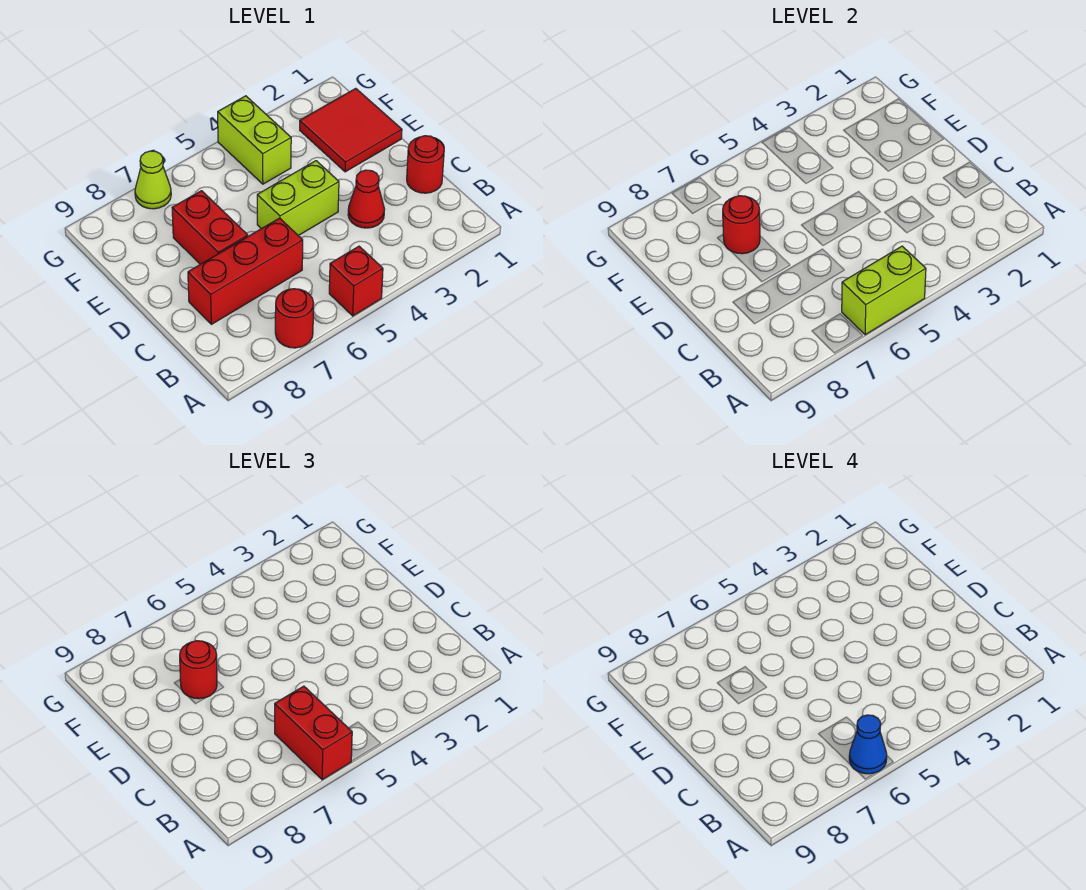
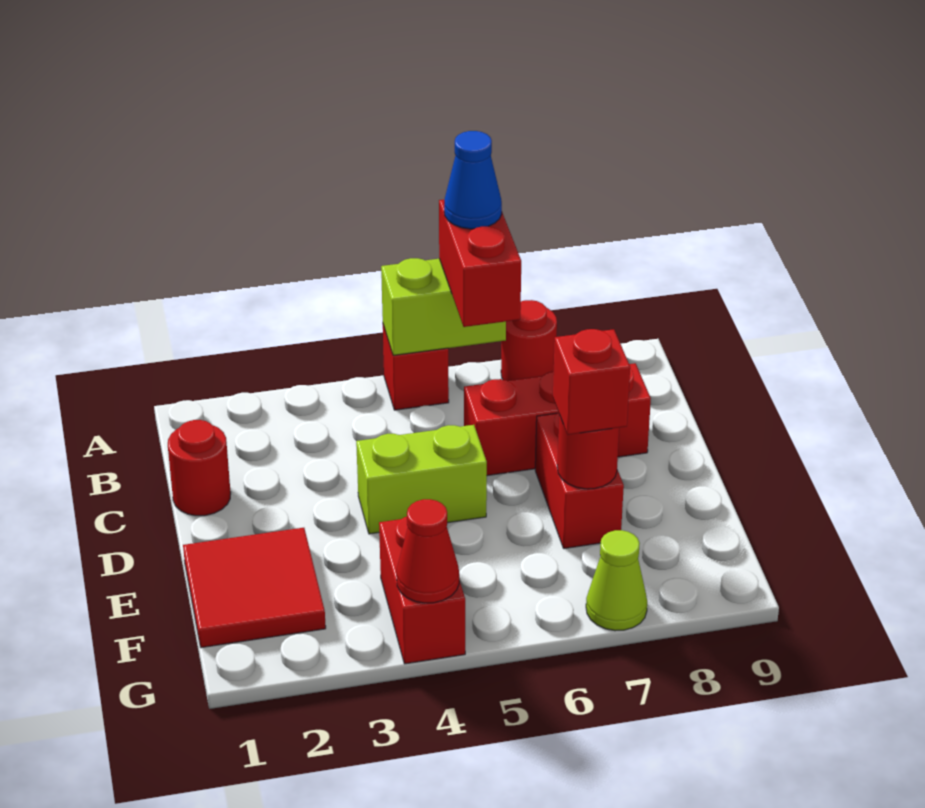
red cone C3 level 1 -> red cone G4 level 2
red round brick E7 level 3 -> red brick E7 level 3
lime brick F4:G4 level 1 -> red brick F4:G4 level 1

